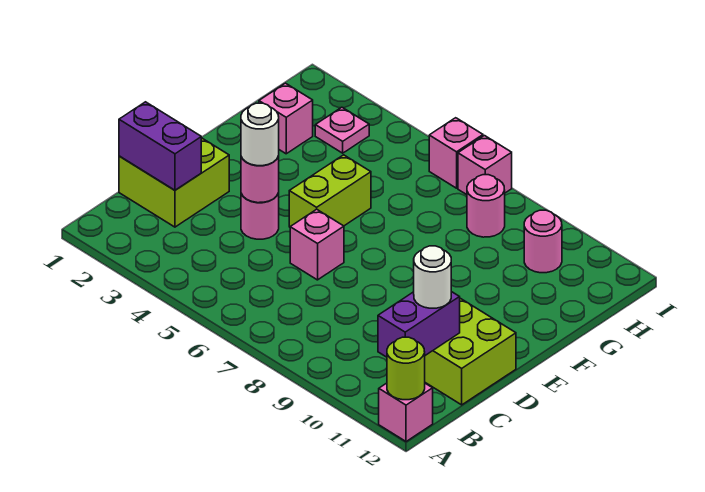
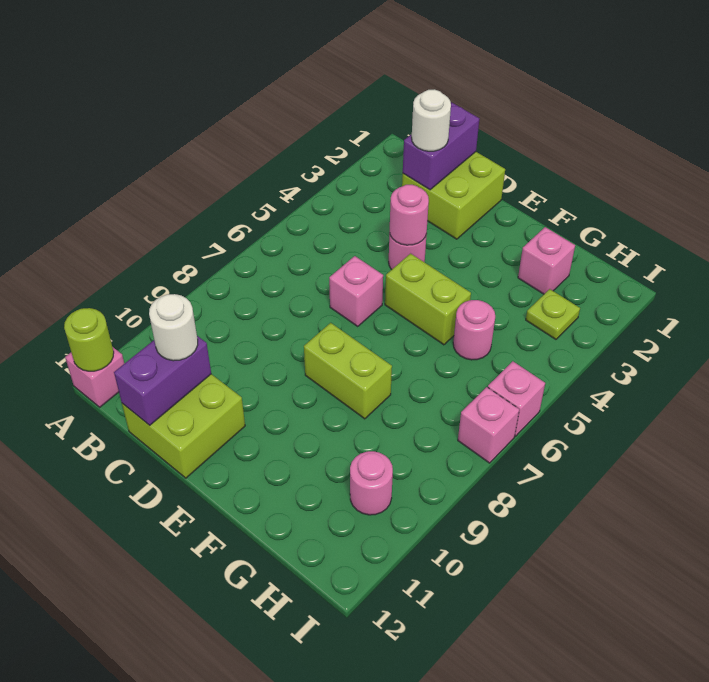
purple brick B11:C11 level 2 -> purple brick C11:C12 level 2
white round brick D4 level 3 -> white round brick C2 level 3
none -> lime brick E8:F8 level 1
pink plate H3 level 1 -> lime plate H3 level 1
pink round brick H8 level 1 -> pink round brick G5 level 1

